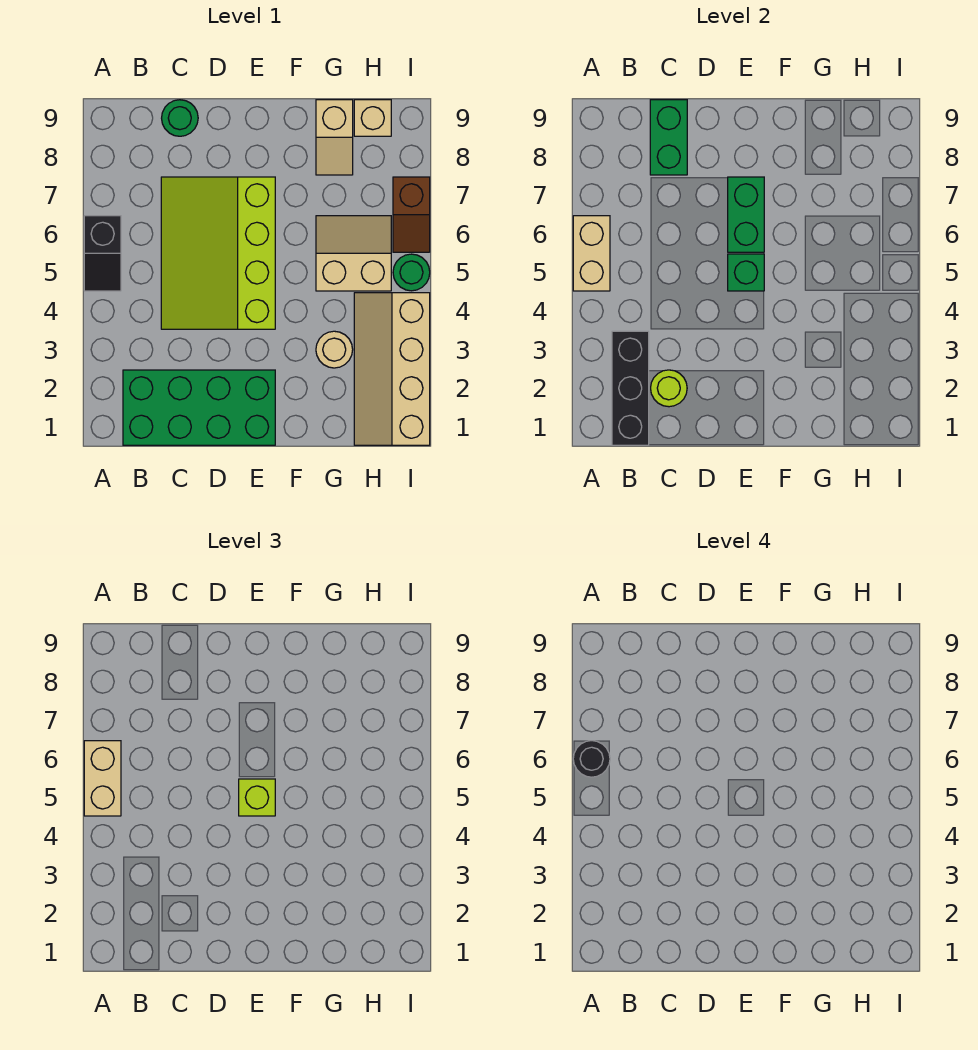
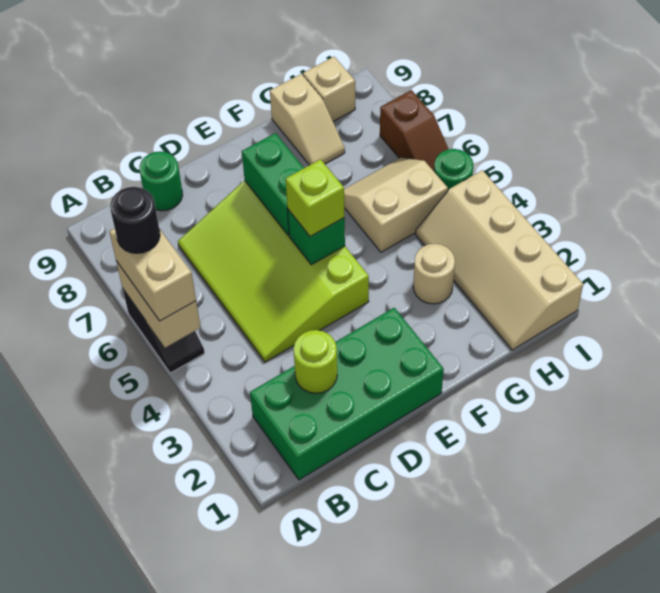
black brick B1:B3 level 2 -> none
green brick C8:C9 level 2 -> none

